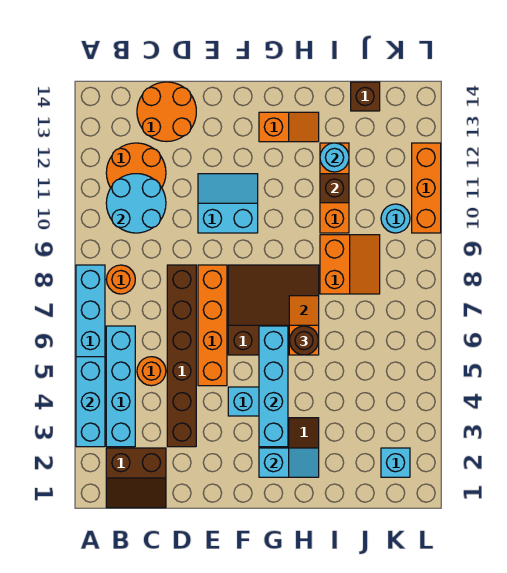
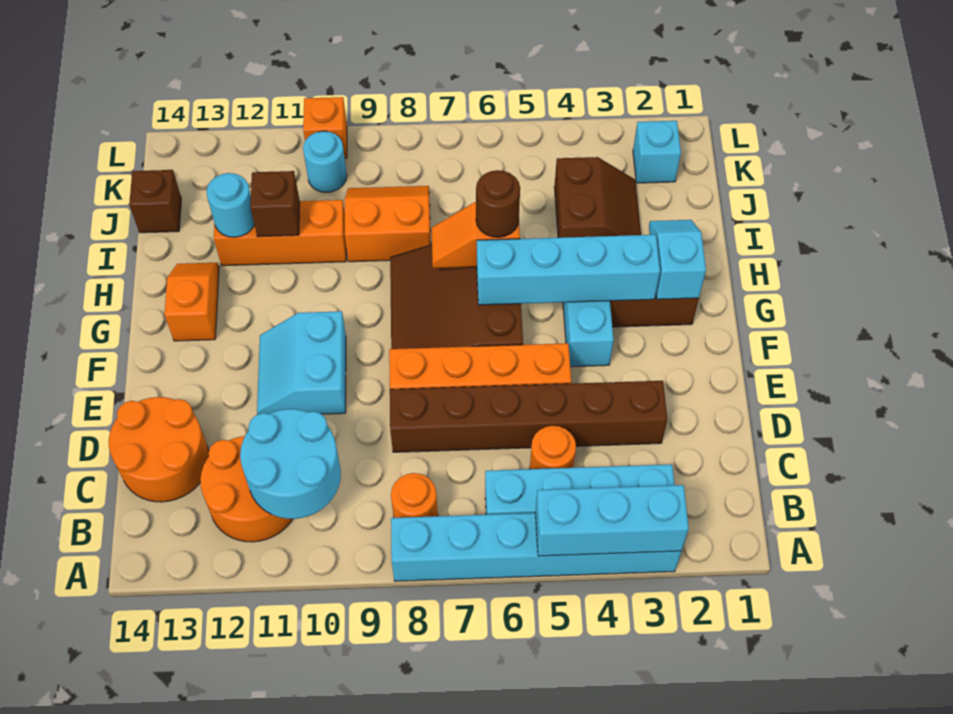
brown slope B1:C2 level 1 top 2 -> brown slope I3:J4 level 1 top 4
orange brick L10:L12 level 1 -> orange brick L10 level 1

